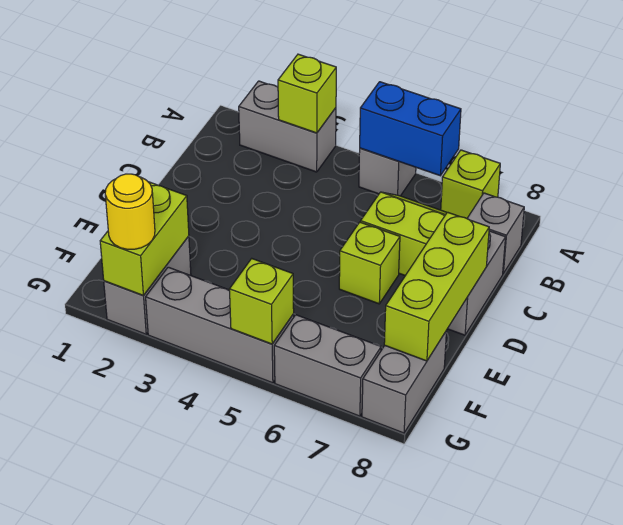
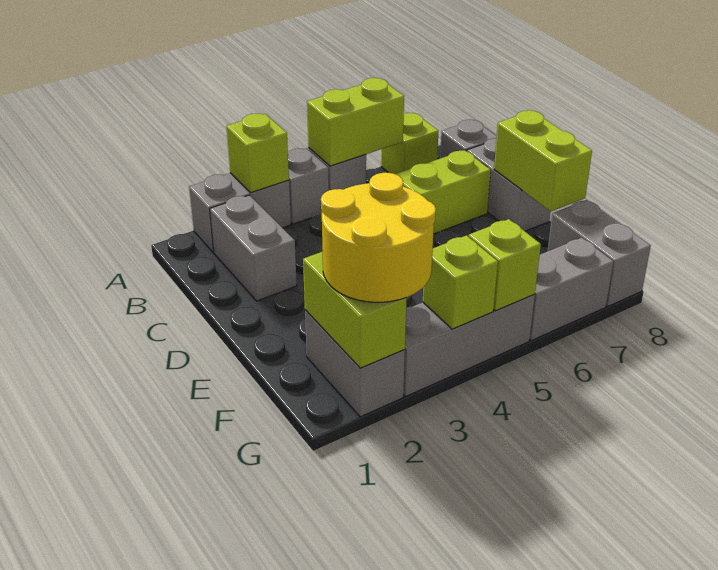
none -> grey brick A4 level 1
blue brick A5:A6 level 2 -> lime brick A5:A6 level 2
none -> grey brick B2:C2 level 1
lime brick D6 level 1 -> lime brick G4 level 2
lime brick D8:F8 level 2 -> lime brick D8:E8 level 2
yellow round brick G2 level 3 -> yellow round brick F2:G3 level 3

